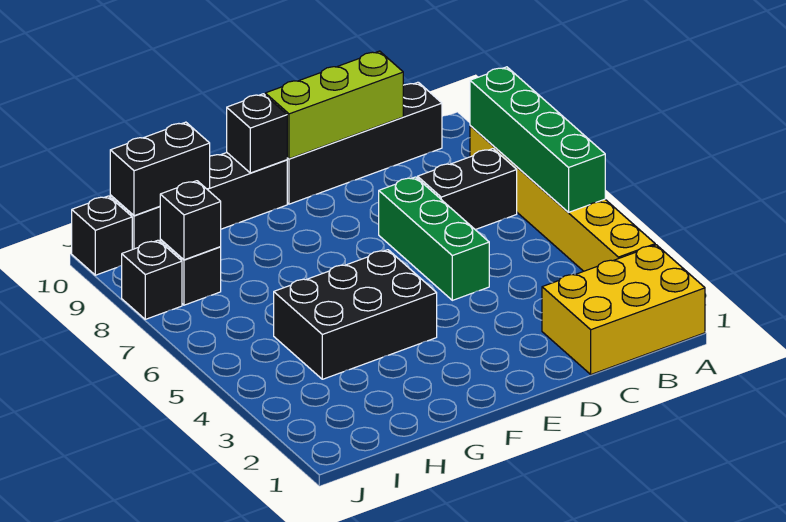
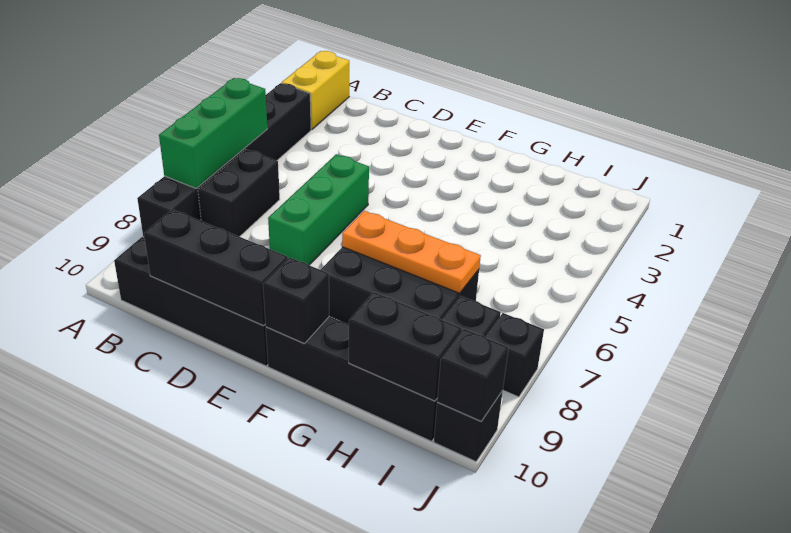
yellow brick A1:C2 level 1 -> yellow brick A1:A2 level 1
yellow brick A3:A8 level 1 -> black brick A3:A8 level 1
green brick A5:A8 level 2 -> green brick A5:A7 level 2
black brick B7:C7 level 1 -> black brick B6:B7 level 1
lime brick C10:E10 level 2 -> black brick C10:E10 level 2
black brick F4:H5 level 1 -> black brick F7:H8 level 1
none -> orange plate F7:H7 level 2
black brick I8 level 2 -> black brick J10 level 2

